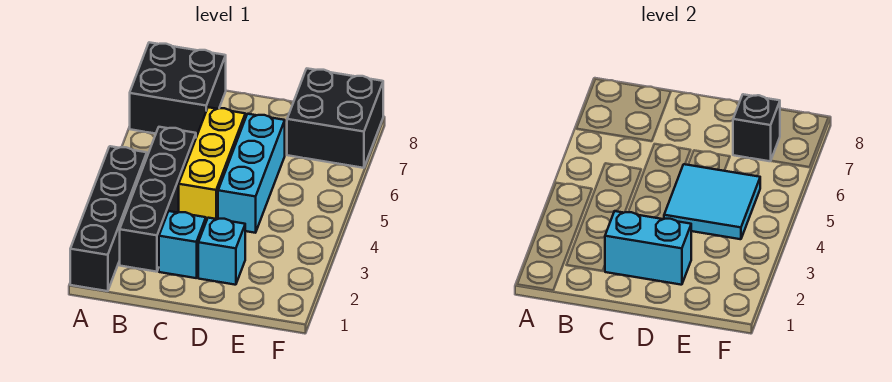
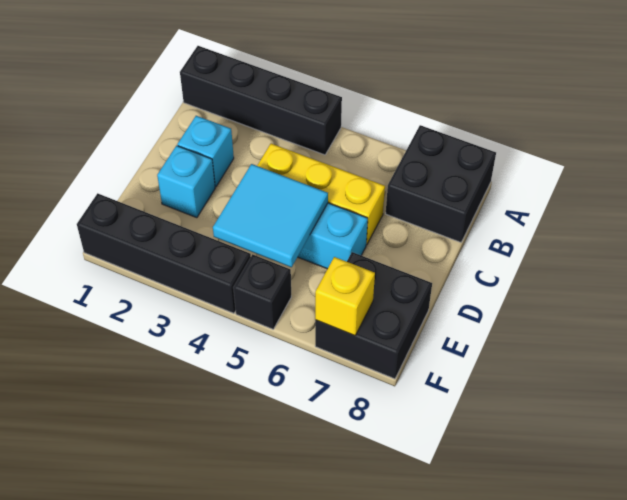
black brick B2:B5 level 1 -> black brick F1:F4 level 1
cyan brick C2:D2 level 2 -> none
black brick E7 level 2 -> black brick F5 level 1
none -> yellow brick F7 level 2

